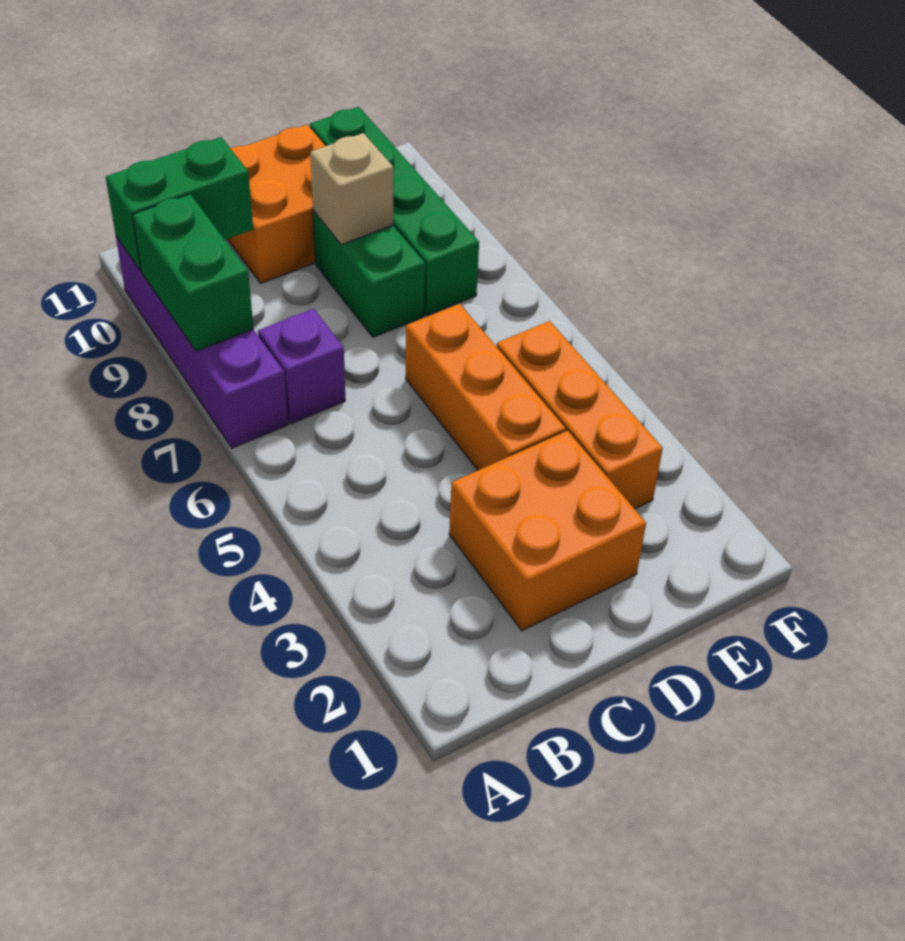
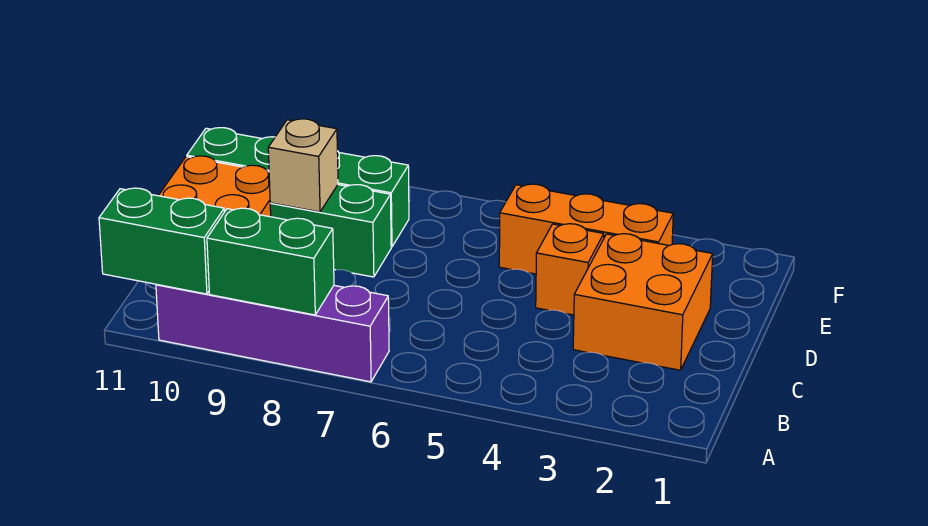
green brick A10:B10 level 2 -> green brick A10:A11 level 2
purple brick B7 level 1 -> none
orange brick D4:D6 level 1 -> orange brick D4 level 1

